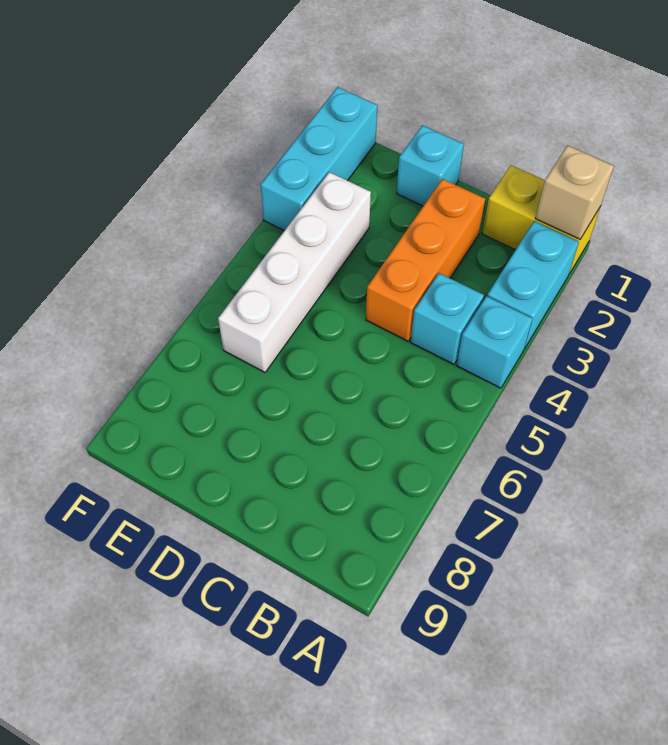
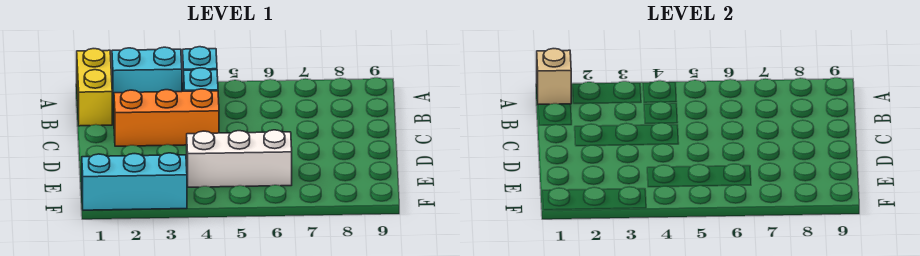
cyan brick D1 level 1 -> none
white brick E3:E6 level 1 -> white brick E4:E6 level 1

